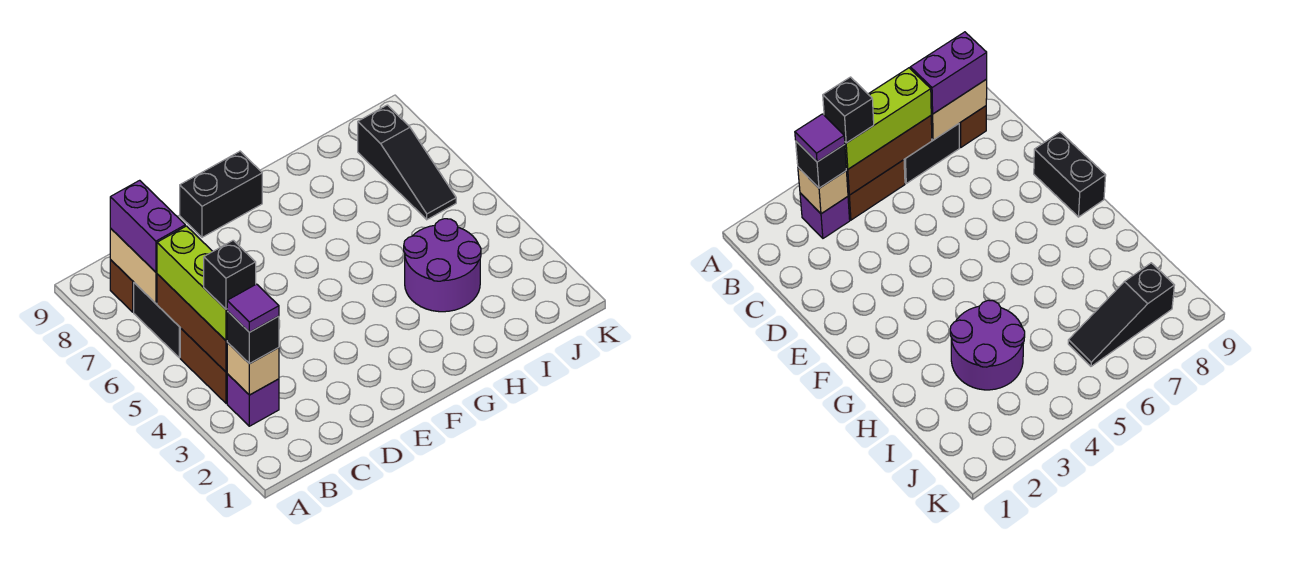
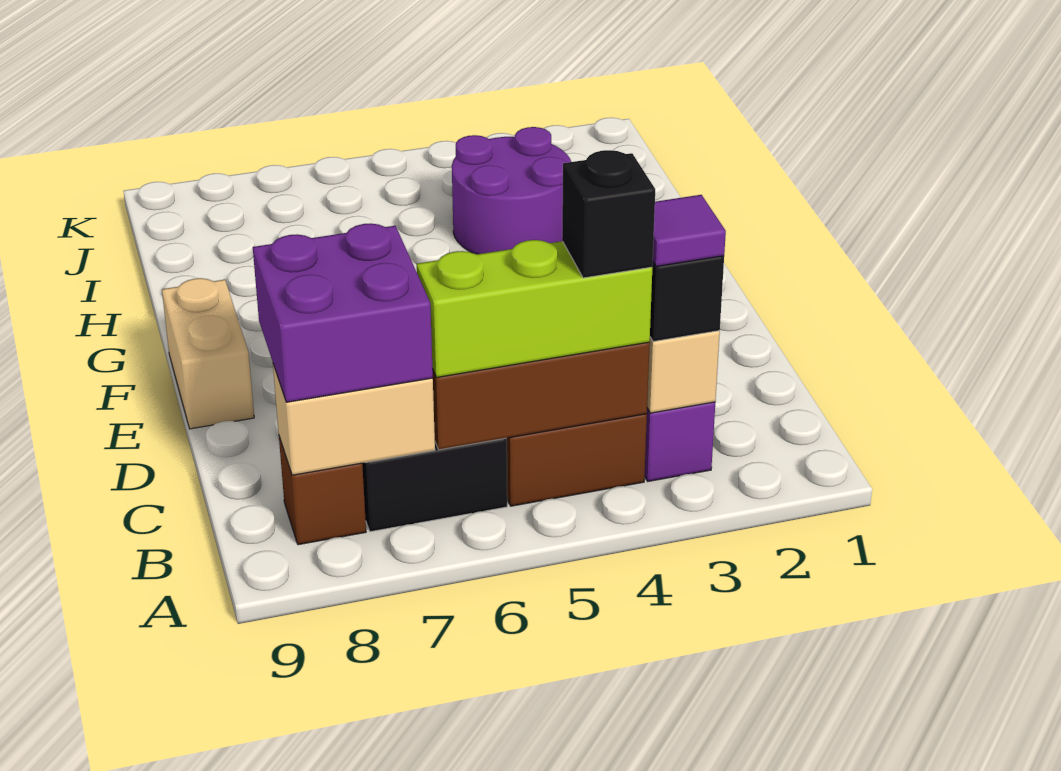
purple brick B7:B8 level 3 -> purple brick B7:C8 level 3
black brick E9:F9 level 1 -> tan brick E9:F9 level 1
black slope J6:J8 level 1 top 8 -> none

